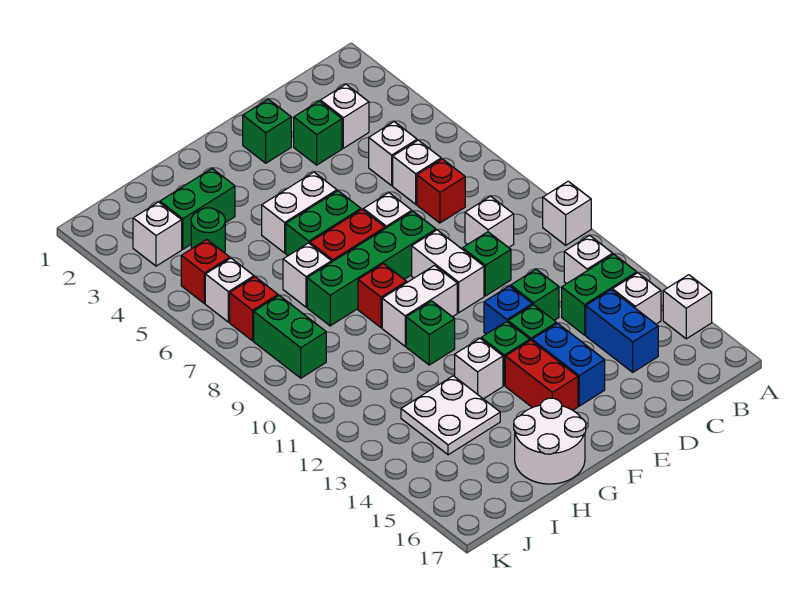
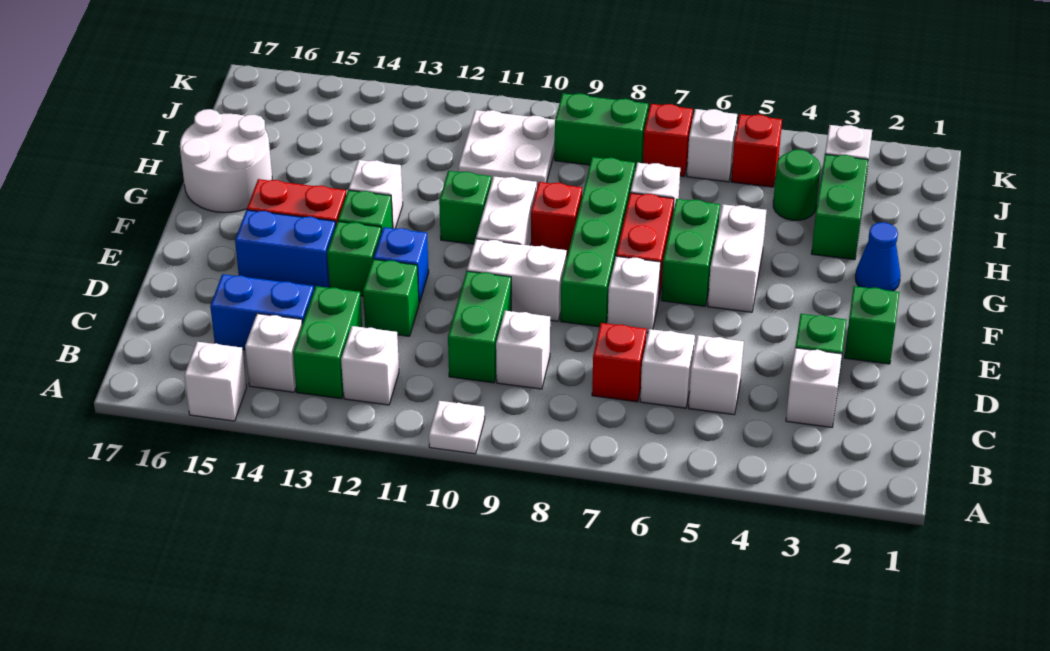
white brick A10 level 1 -> white plate A10 level 1
green brick D10 level 1 -> green brick C10:D10 level 1
none -> blue cone G2 level 1
white plate H13:I14 level 1 -> white plate I10:J11 level 1

